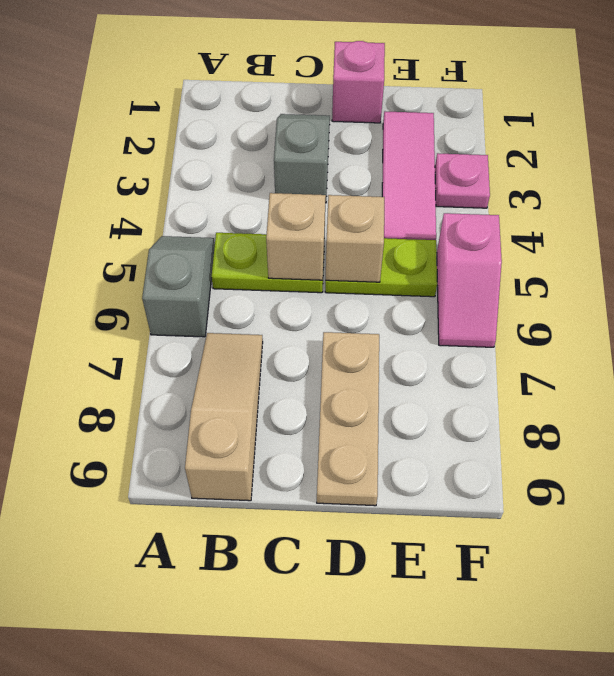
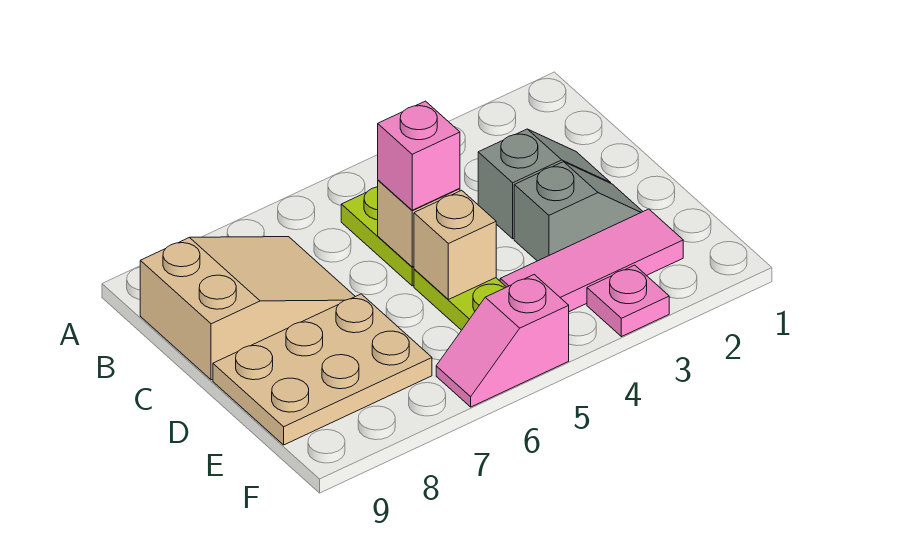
grey slope A5:A6 level 1 top 6 -> grey slope D2:D3 level 1 top 3
tan slope B7:B9 level 1 top 9 -> tan slope B7:C9 level 1 top 9
pink brick D1 level 1 -> pink brick C5 level 3
tan plate D7:D9 level 1 -> tan plate D7:E9 level 1

